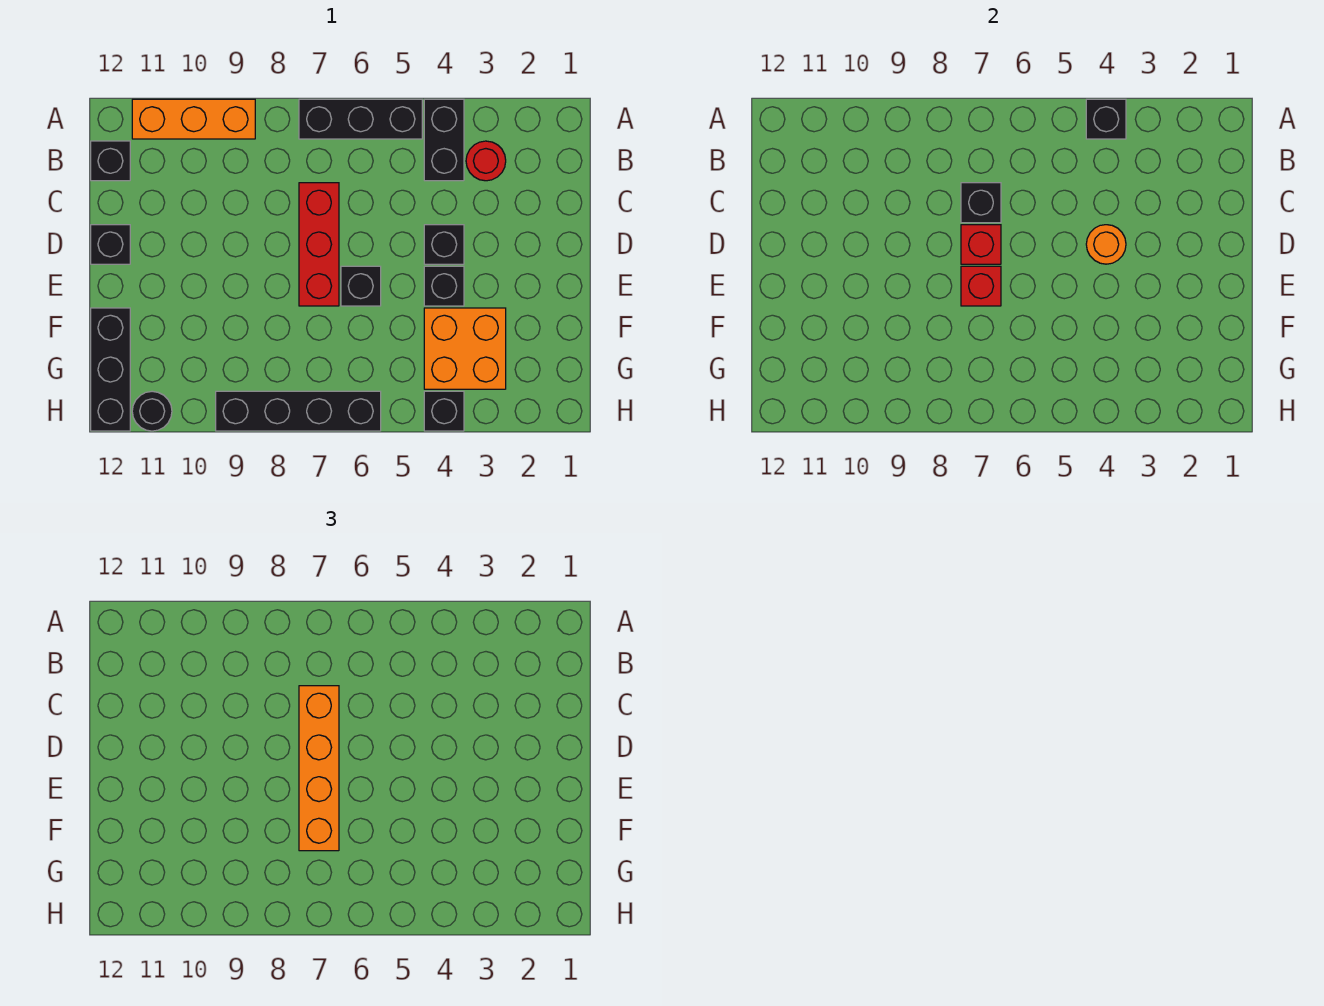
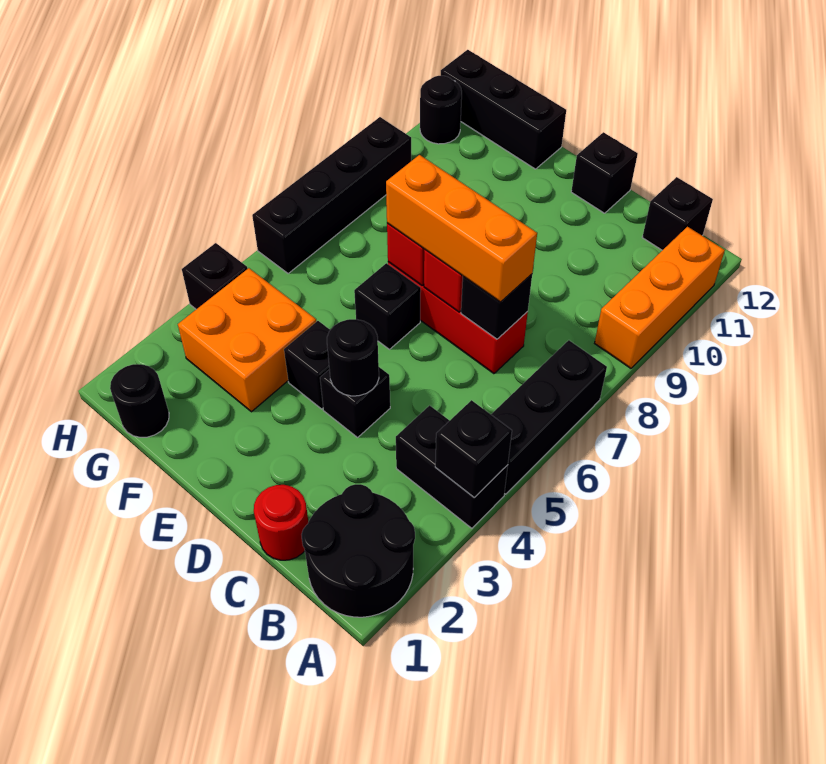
none -> black round brick A1:B2 level 1
red round brick B3 level 1 -> red round brick C1 level 1
orange brick C7:F7 level 3 -> orange brick C7:E7 level 3
orange round brick D4 level 2 -> black round brick D4 level 2
none -> black round brick G1 level 1

